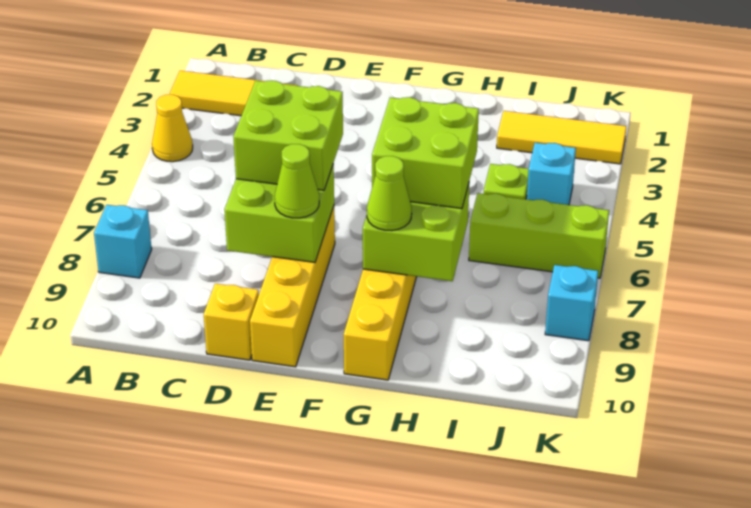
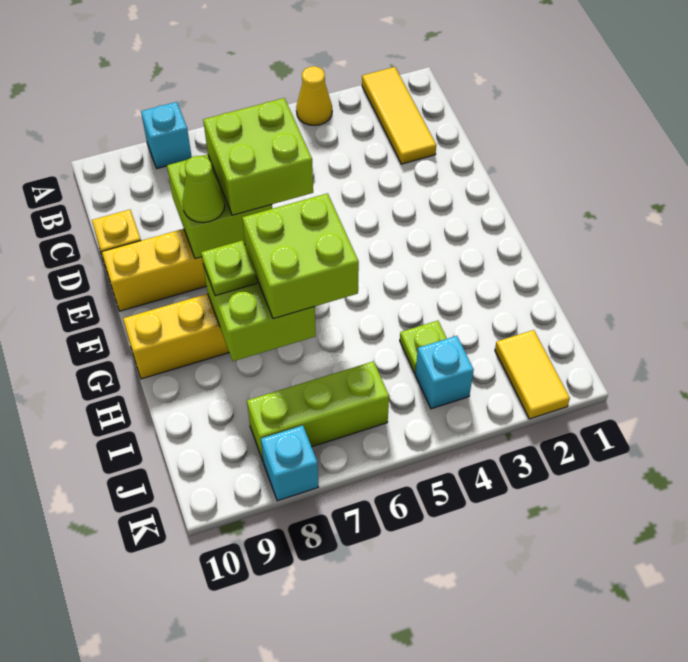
lime cone G8 level 3 -> lime plate G8 level 3
yellow tile I2:K2 level 1 -> yellow tile J2:K2 level 1
lime brick I6:K6 level 1 -> lime brick J6:J8 level 1

